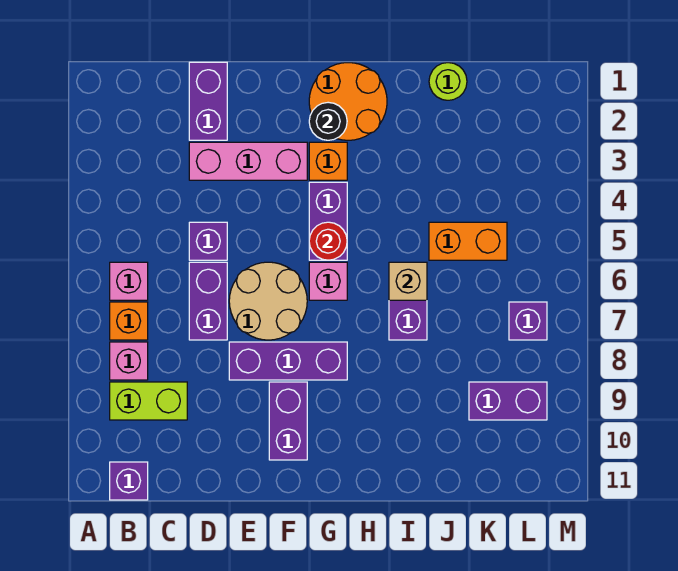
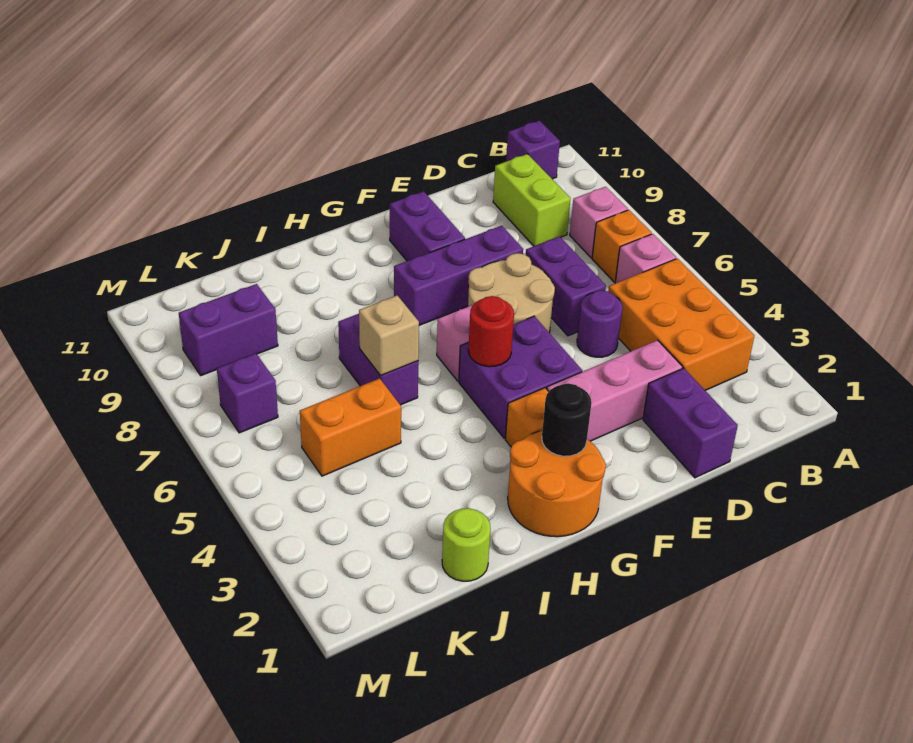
none -> orange brick B3:C5 level 1
lime brick B9:C9 level 1 -> lime brick C9:C10 level 1
purple brick D5 level 1 -> purple round brick D5 level 1
purple brick G4:G5 level 1 -> purple brick F4:G5 level 1

